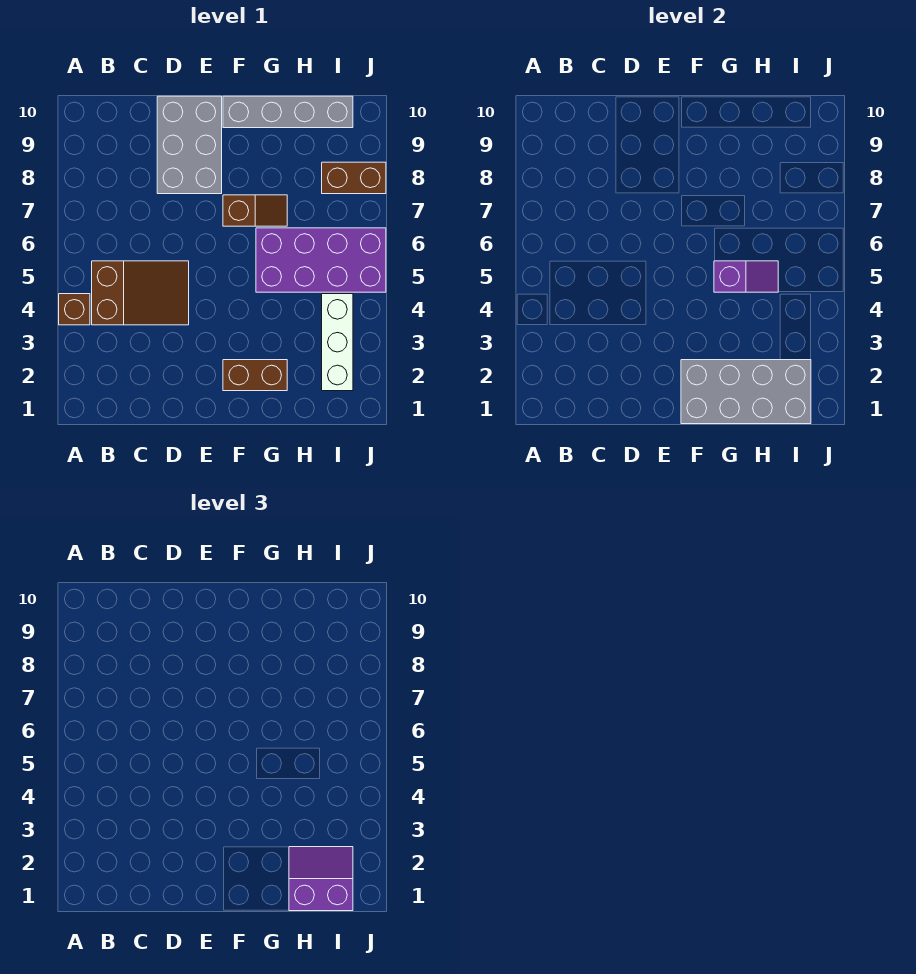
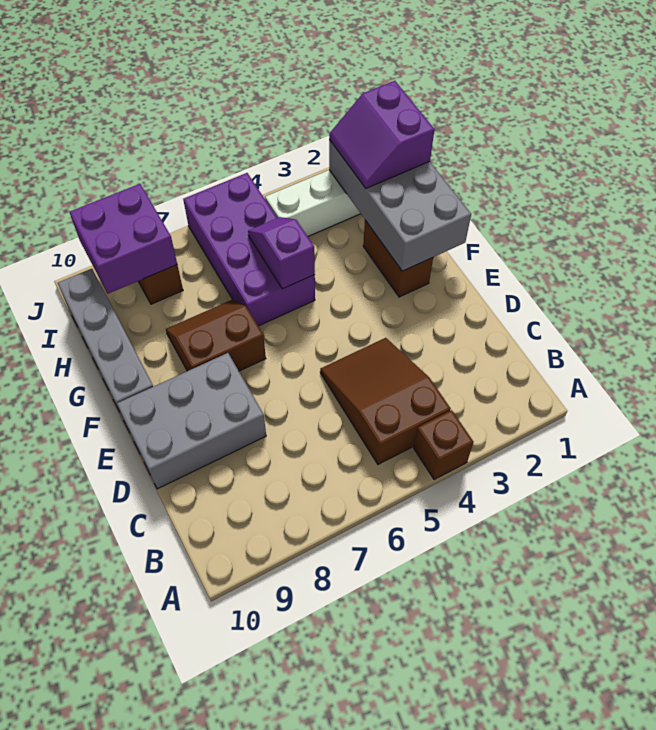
brown slope F7:G7 level 1 top F -> brown slope F7:G8 level 1 top F
none -> purple brick I8:J9 level 2

